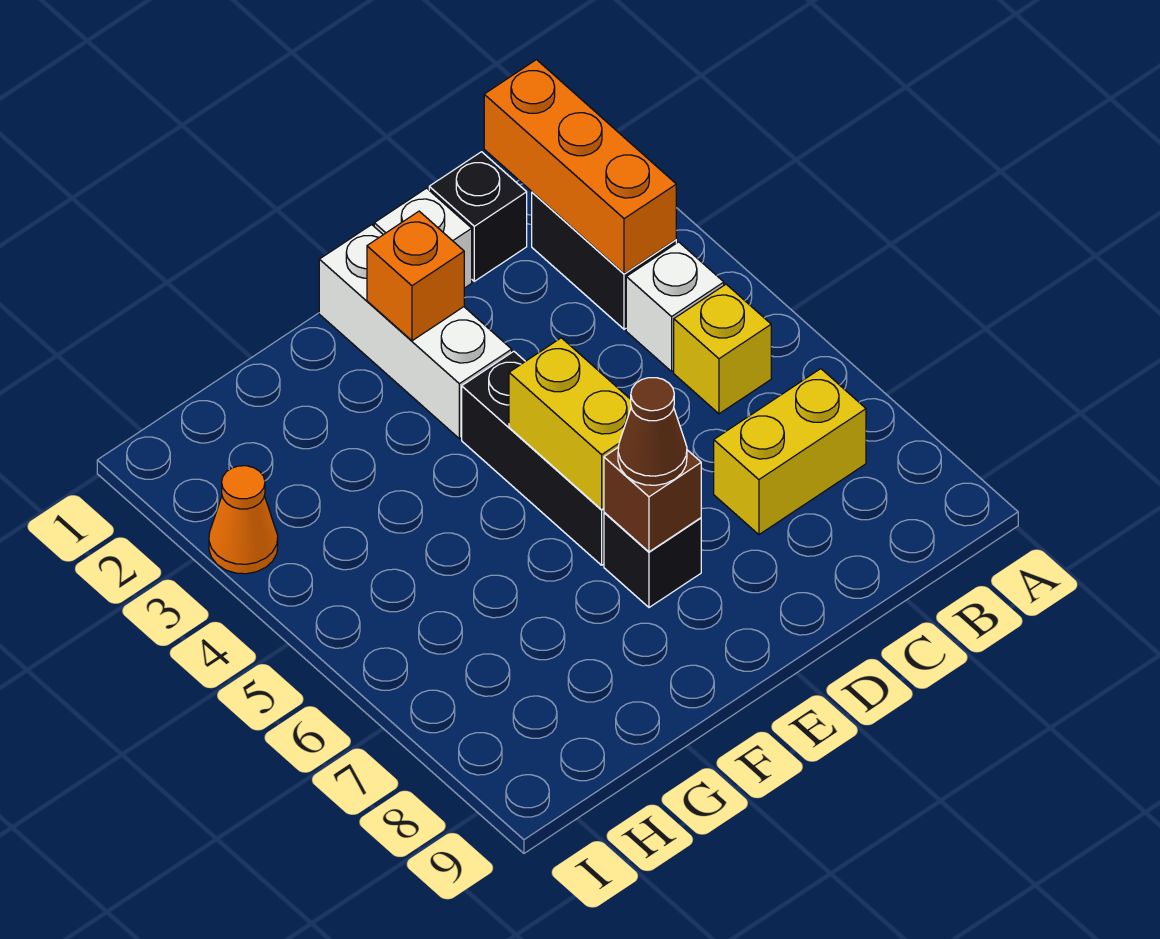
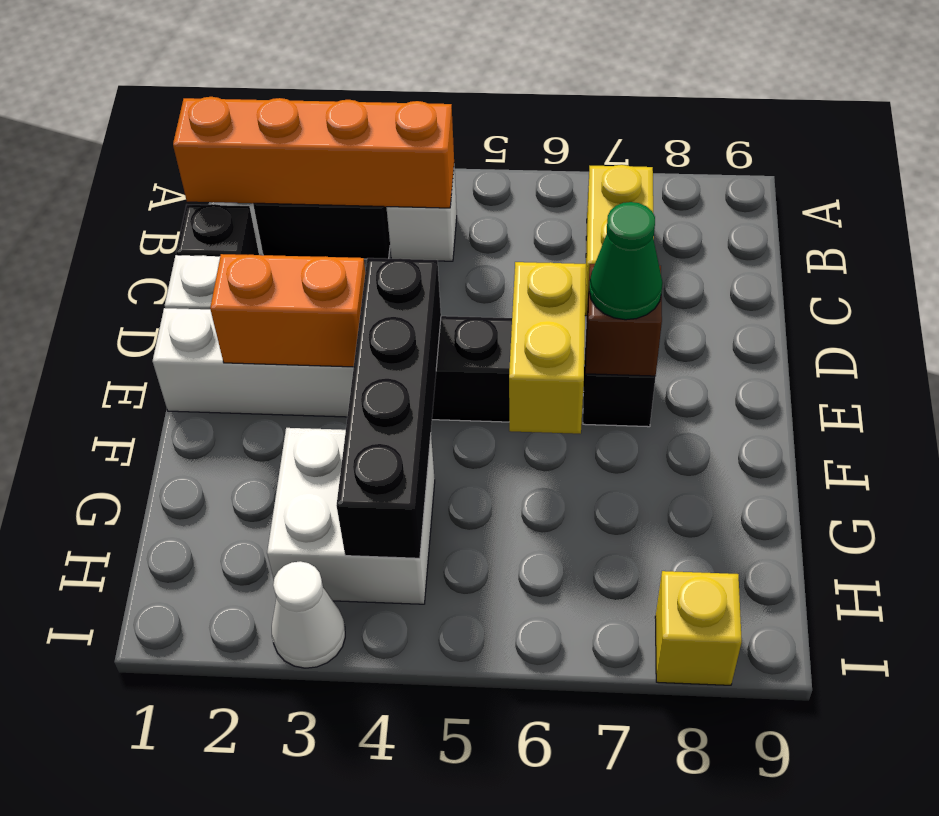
orange brick B1:B3 level 2 -> orange brick B1:B4 level 2
yellow brick B5 level 1 -> yellow brick I8 level 1
orange brick E2 level 2 -> orange brick E2:E3 level 2
none -> black brick E4:H4 level 2
yellow brick E5:E6 level 2 -> yellow brick E6:F6 level 2
brown cone E7 level 3 -> green cone E7 level 3
none -> white brick G3:H4 level 1
orange cone I3 level 1 -> white cone I3 level 1

